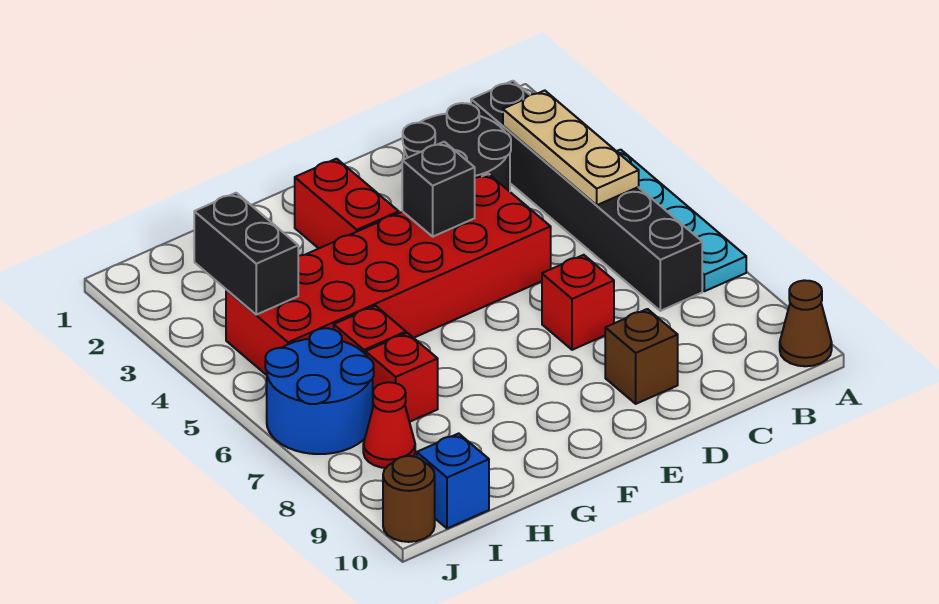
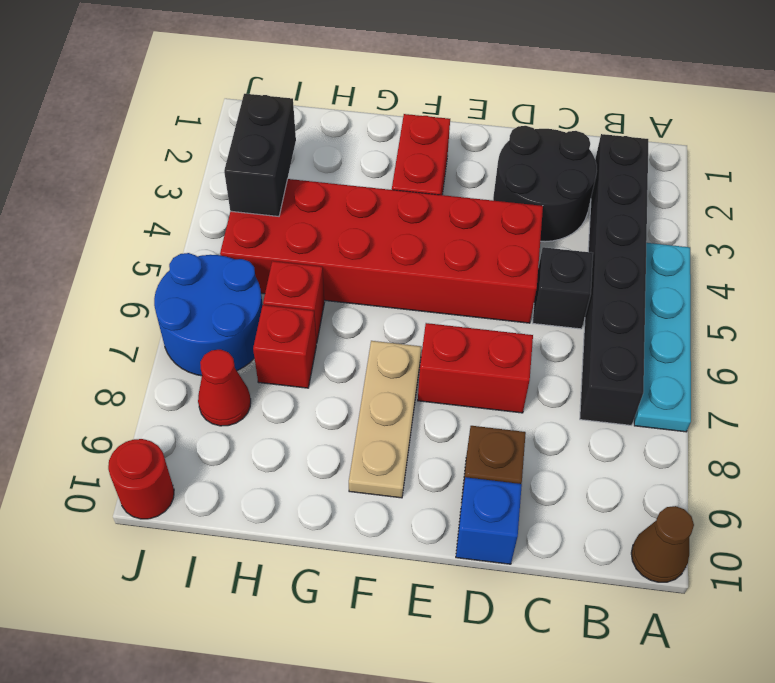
tan plate B3:B5 level 2 -> tan plate F7:F9 level 1
red brick D7 level 1 -> red brick D7:E7 level 1
black brick E4 level 2 -> black brick C5 level 1
blue brick I10 level 1 -> blue brick D10 level 1
brown round brick J10 level 1 -> red round brick J10 level 1

